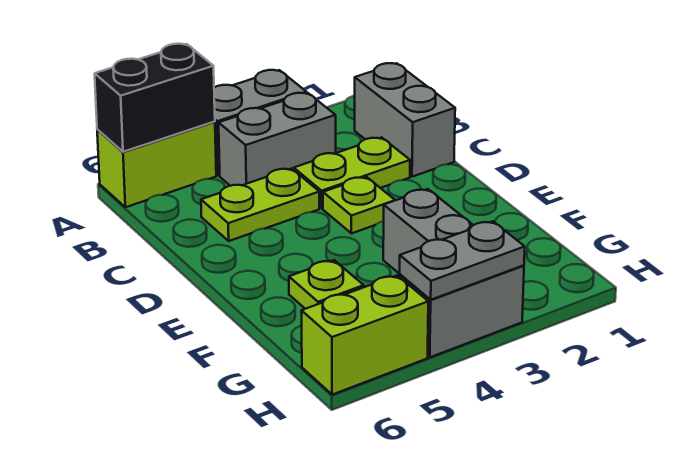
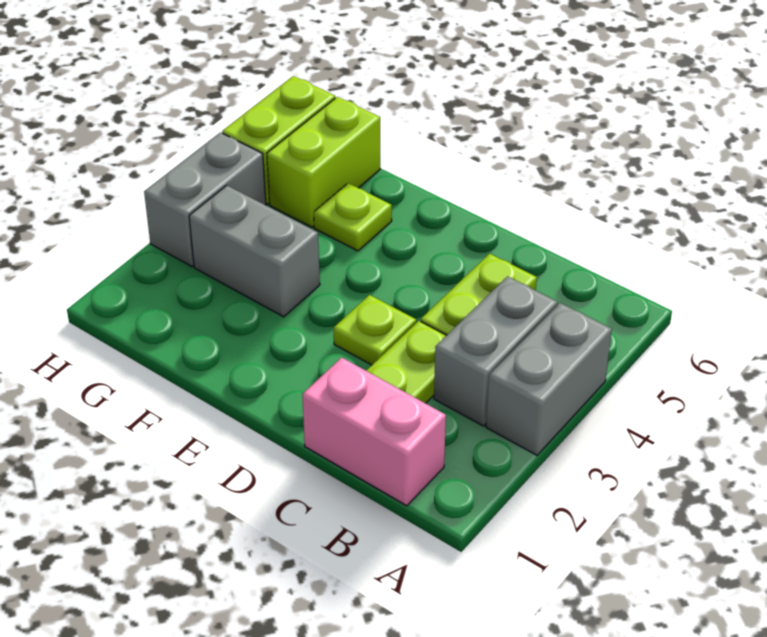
lime brick A5:A6 level 1 -> lime brick G5:G6 level 1
black brick A5:A6 level 2 -> none
grey brick B1:C1 level 1 -> pink brick B1:C1 level 1
grey plate H3:H4 level 2 -> none

